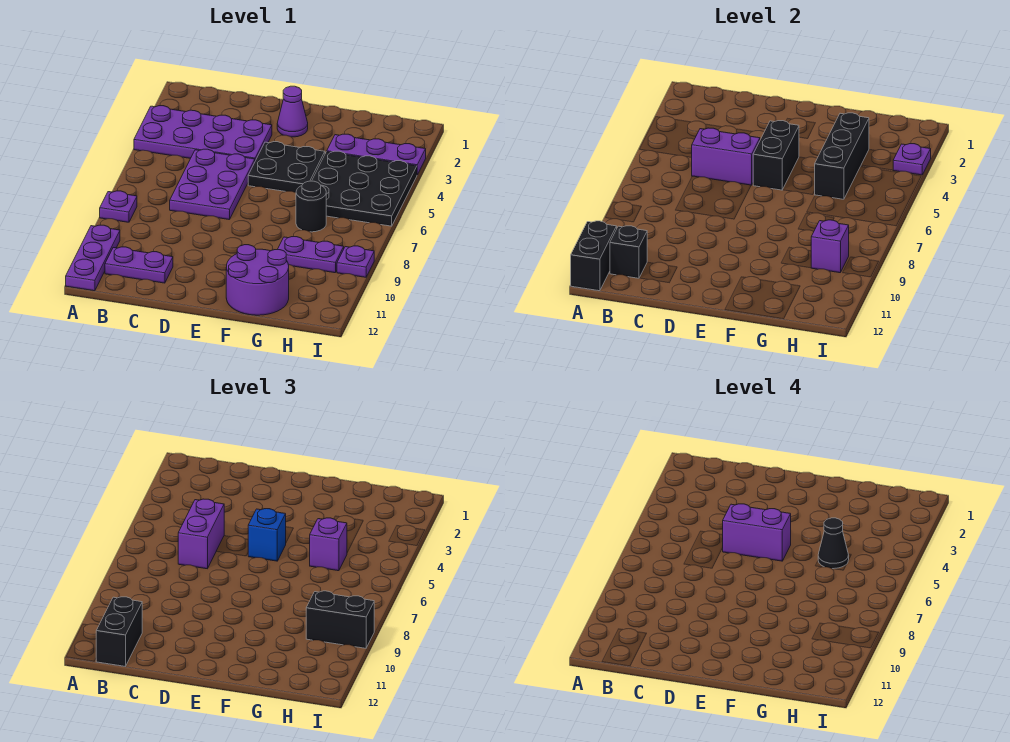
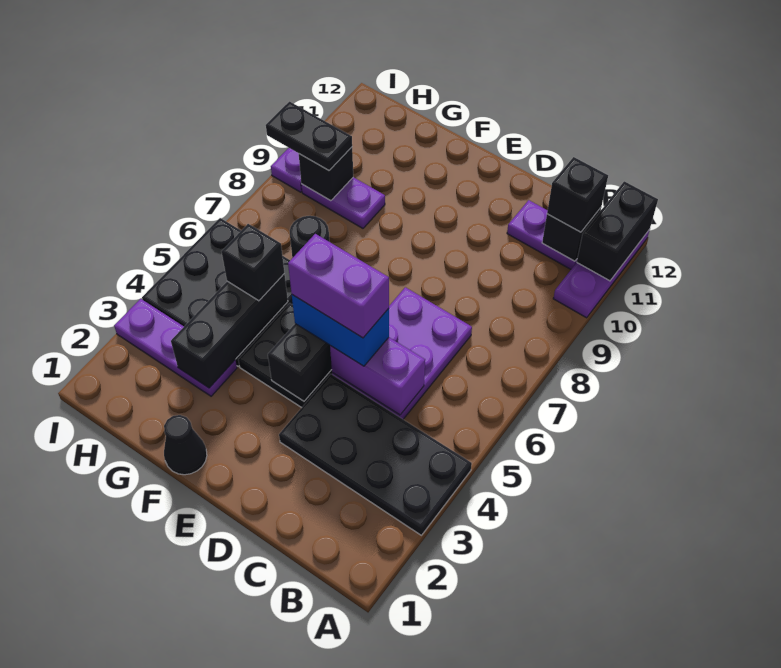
purple plate A3:D4 level 1 -> black plate A3:D4 level 1
purple plate A8 level 1 -> none
black brick B11:B12 level 3 -> black brick B11 level 3
purple brick C5:C6 level 3 -> none
purple cone E2 level 1 -> none
blue brick E5 level 3 -> blue brick D5:E5 level 3
purple round brick F11:G12 level 1 -> none
purple brick G5 level 3 -> black brick G5 level 3
black cone G5 level 4 -> black cone F1 level 1
purple brick H9 level 2 -> black brick H9 level 2
black brick H9:I9 level 3 -> black plate H9:I9 level 3
purple plate I3 level 2 -> none

